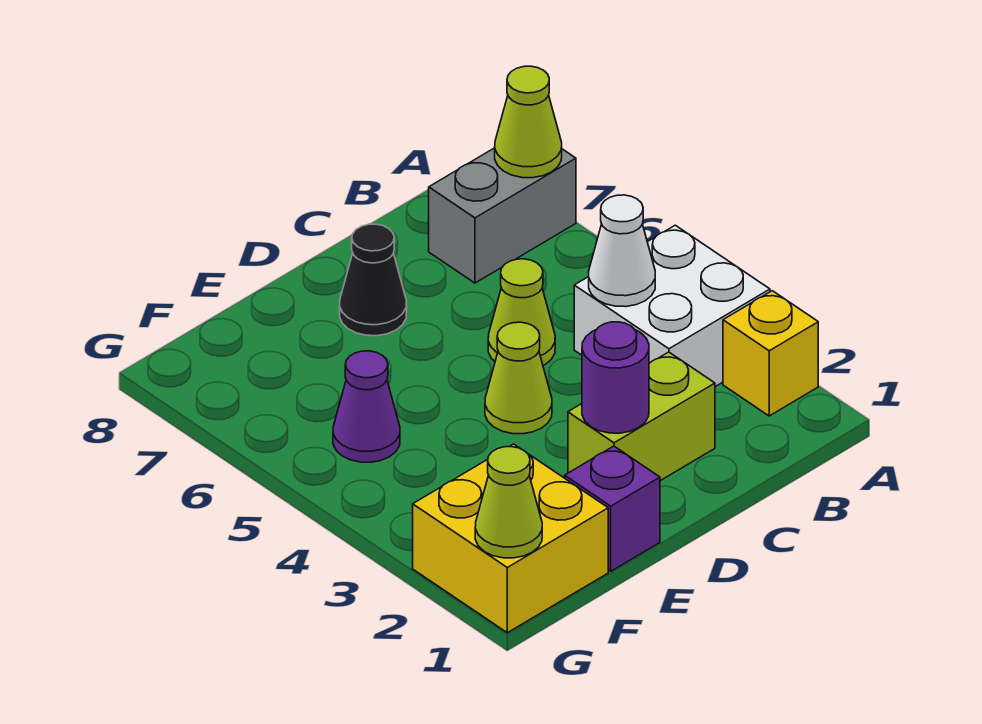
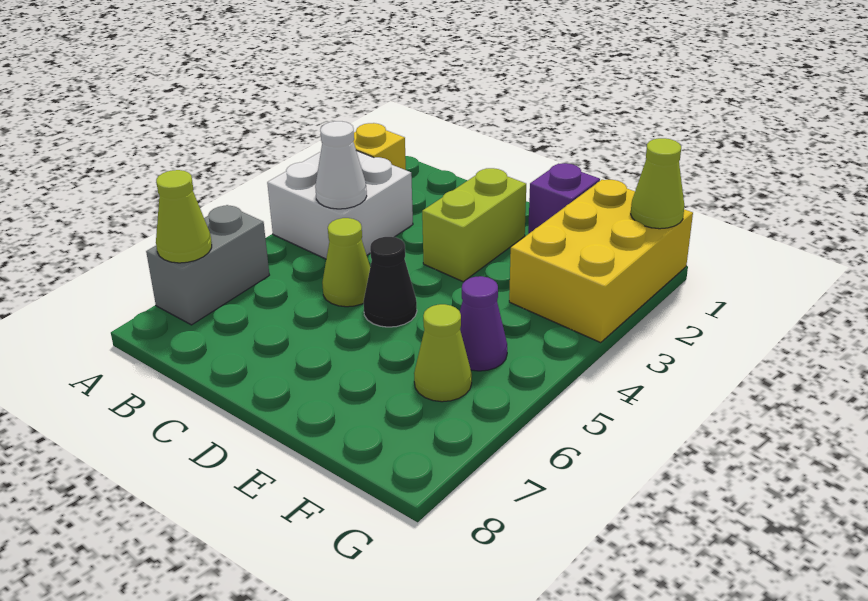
grey brick A7:B7 level 1 -> grey brick A6:A7 level 1
lime brick C2:D2 level 1 -> lime brick D2:D3 level 1
purple round brick D2 level 2 -> none
lime cone D4 level 1 -> lime cone F6 level 1
black cone D7 level 1 -> black cone D5 level 1
yellow brick F1:G2 level 1 -> yellow brick F1:G3 level 1

